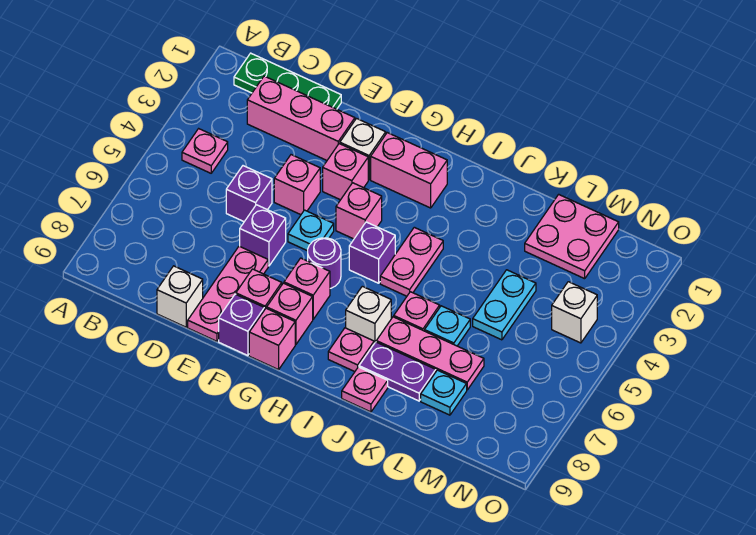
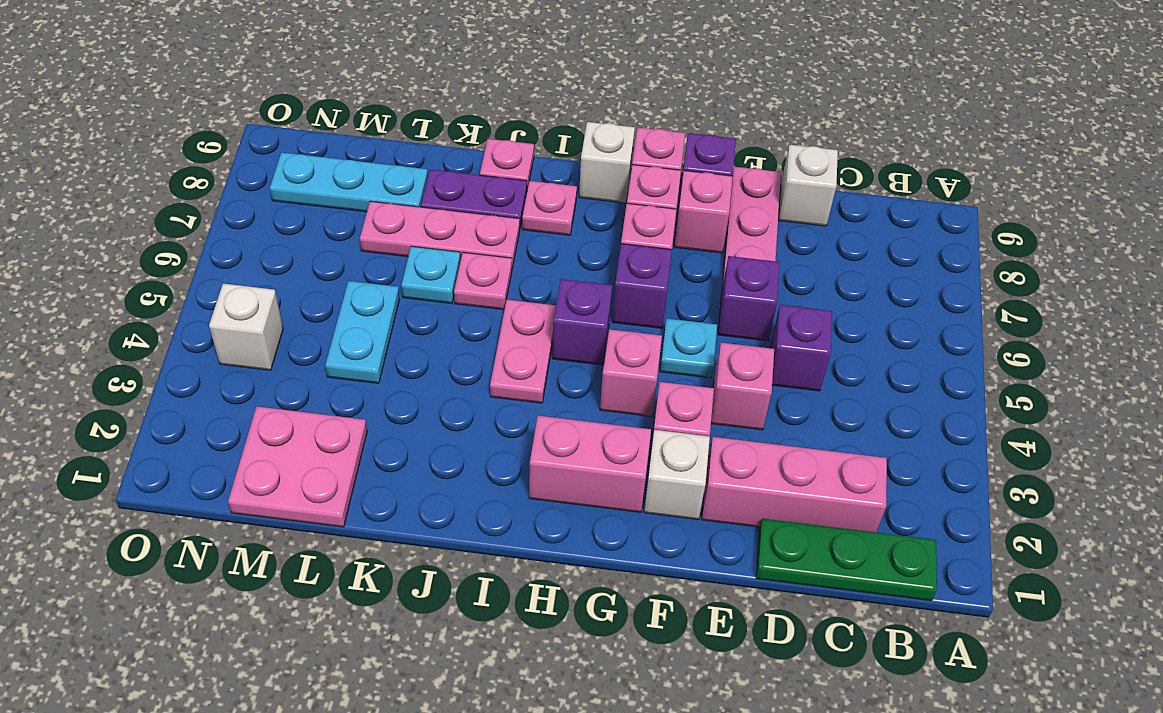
pink plate B4 level 1 -> none
purple round brick G6 level 1 -> purple brick G6 level 1
white brick I7 level 1 -> white brick H9 level 1
cyan plate L8 level 1 -> cyan plate L8:N8 level 1

